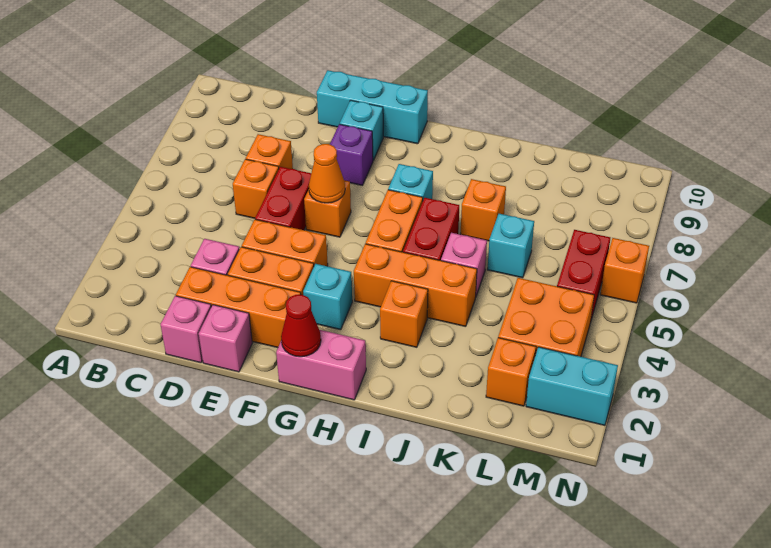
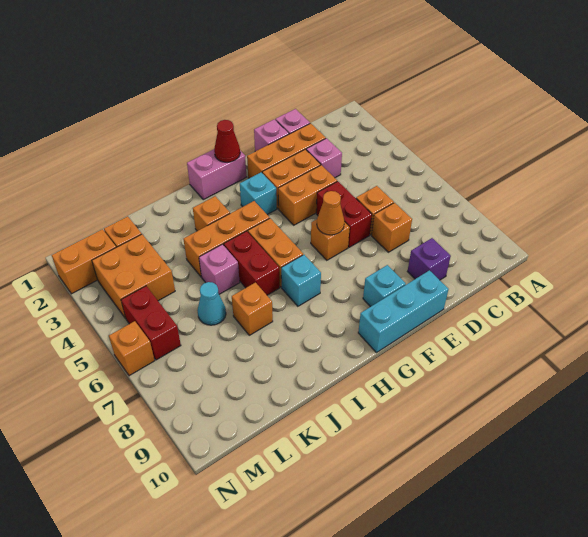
purple brick F8 level 1 -> purple brick D9 level 1
cyan brick K6 level 1 -> cyan cone K6 level 1
cyan brick M2:N2 level 1 -> orange brick M2:N2 level 1

